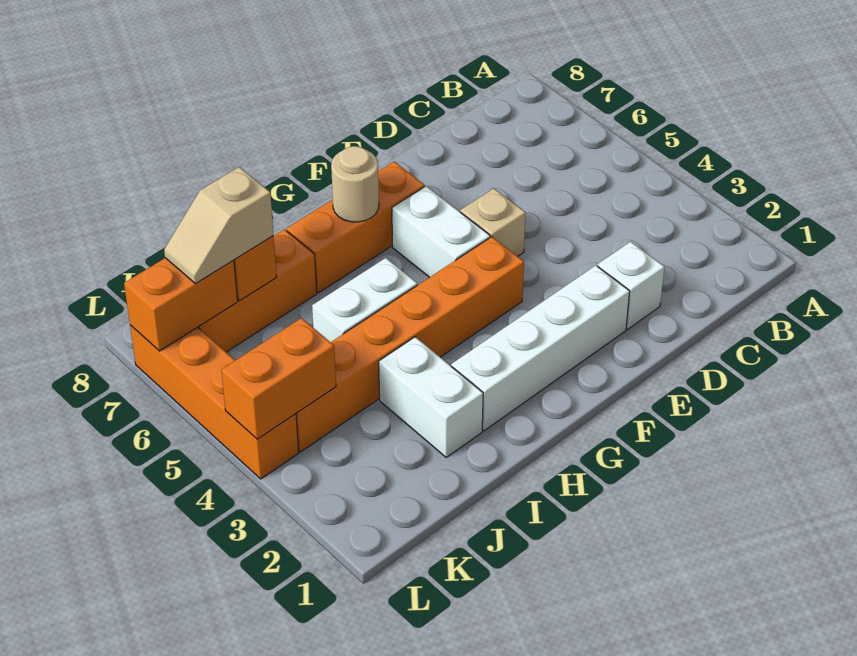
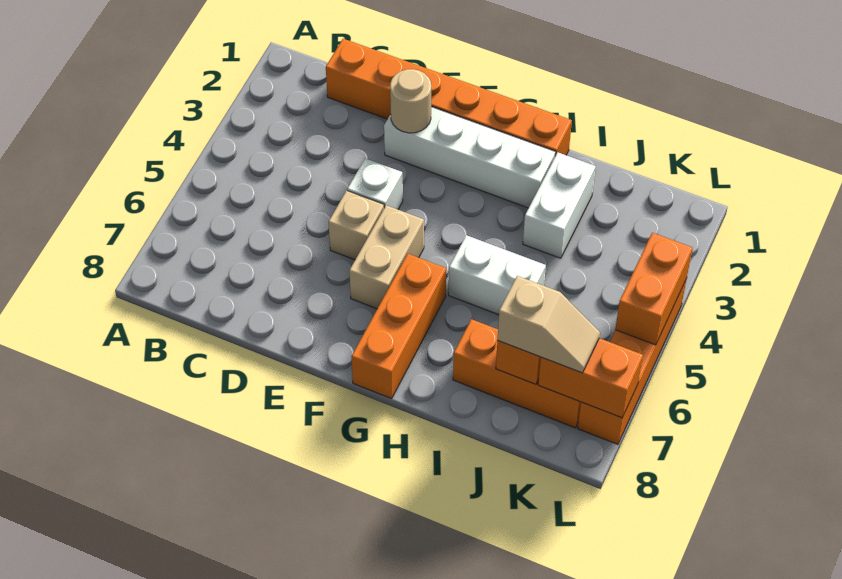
white brick D2 level 1 -> white brick E4 level 1
orange brick F4:K4 level 1 -> orange brick C1:H1 level 1
white brick F5:F6 level 1 -> tan brick F5:F6 level 1
orange brick F7:H7 level 1 -> orange brick G6:G8 level 1
tan round brick G7 level 2 -> tan round brick E2 level 2
orange brick K4:L4 level 2 -> orange brick L4:L5 level 2

